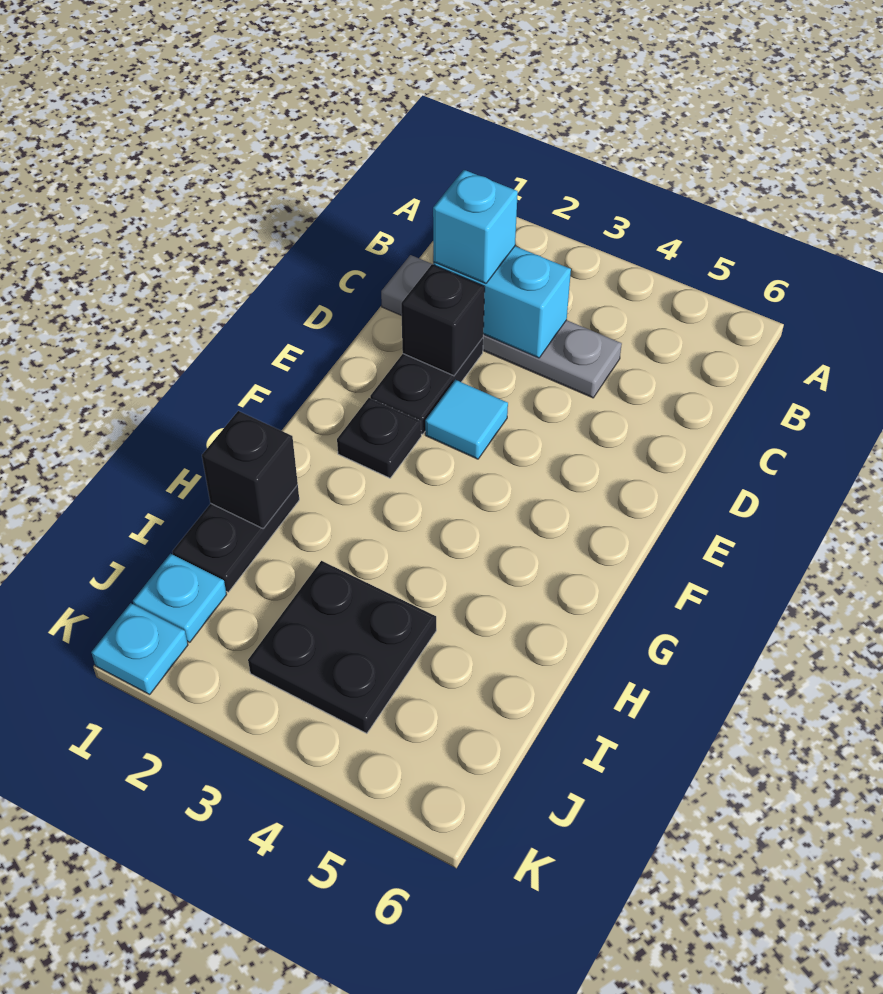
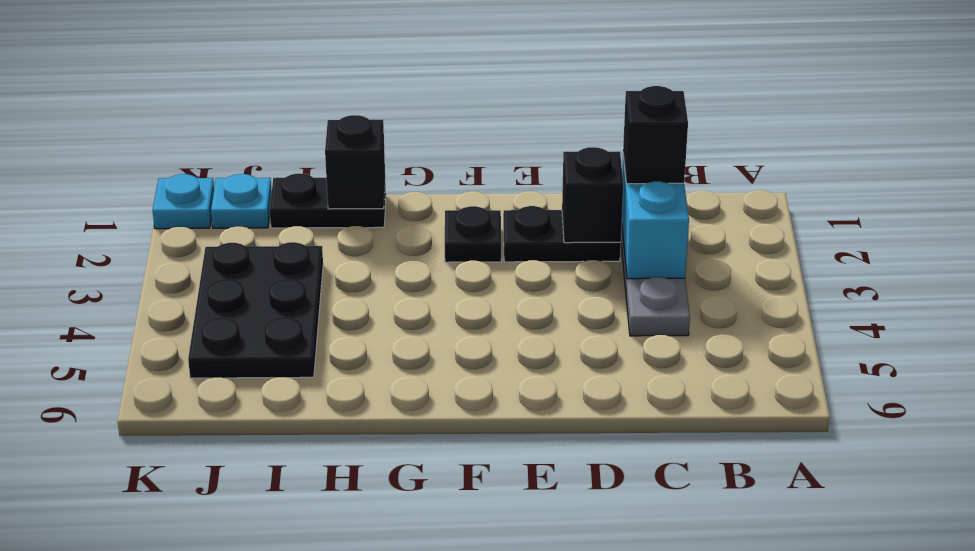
cyan brick C2 level 3 -> black brick C2 level 3
cyan tile E3 level 1 -> none
black plate I3:J4 level 1 -> black plate I3:J5 level 1

